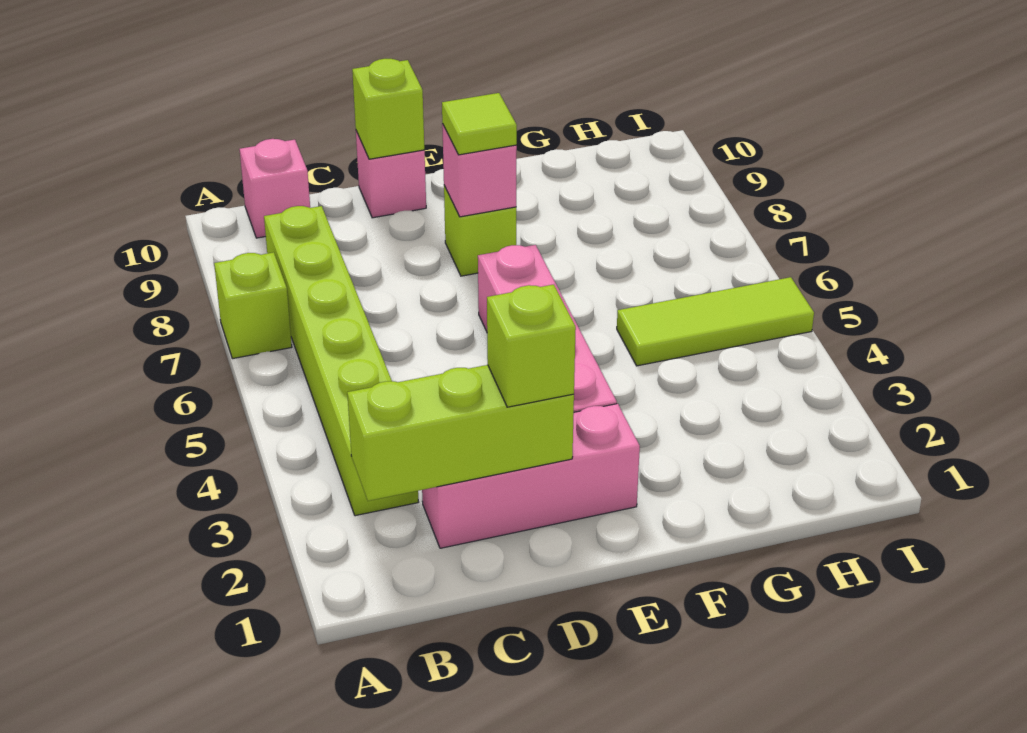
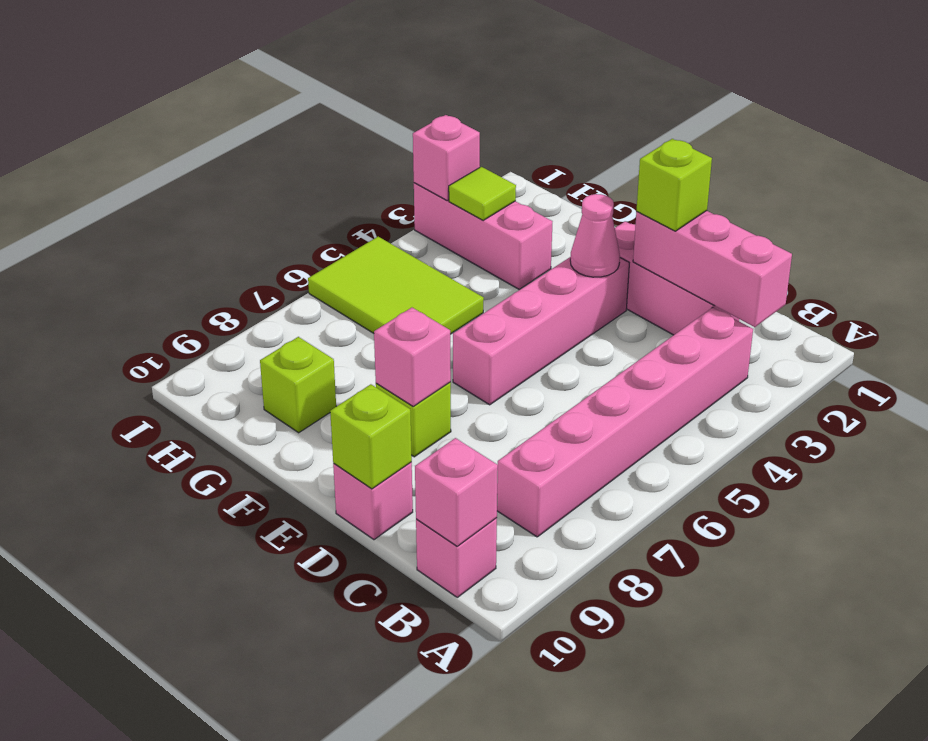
lime brick A7 level 1 -> lime brick G9 level 1
lime brick B2:D2 level 2 -> pink brick B2:D2 level 2
lime brick B3:B8 level 1 -> pink brick B3:B8 level 1
none -> pink brick B10 level 2
none -> pink cone E3 level 2
lime tile E8 level 3 -> lime tile H3 level 2
none -> pink brick G3:I3 level 1
lime tile G5:I5 level 1 -> lime tile G5:I6 level 1
none -> pink brick I3 level 2

